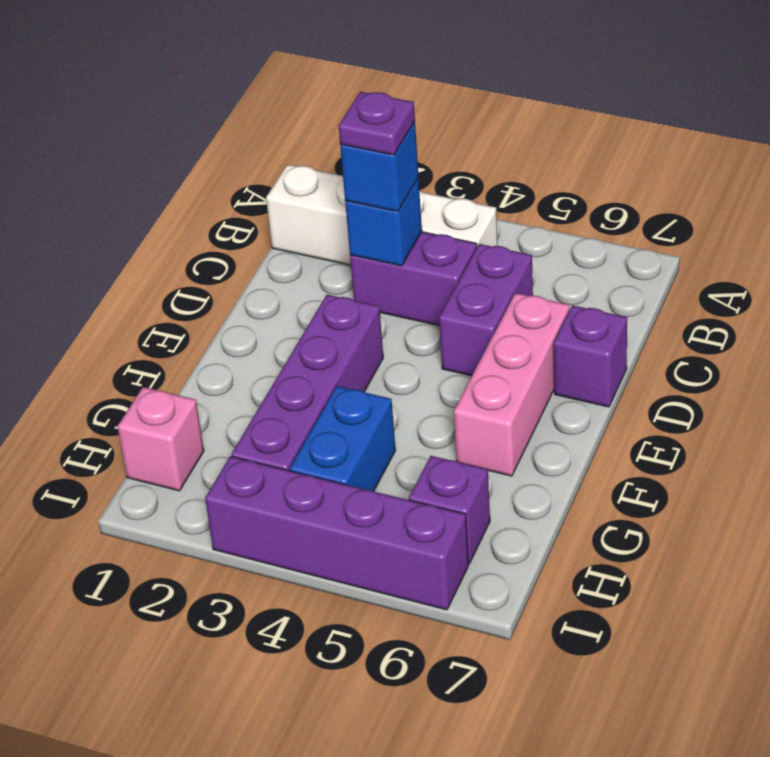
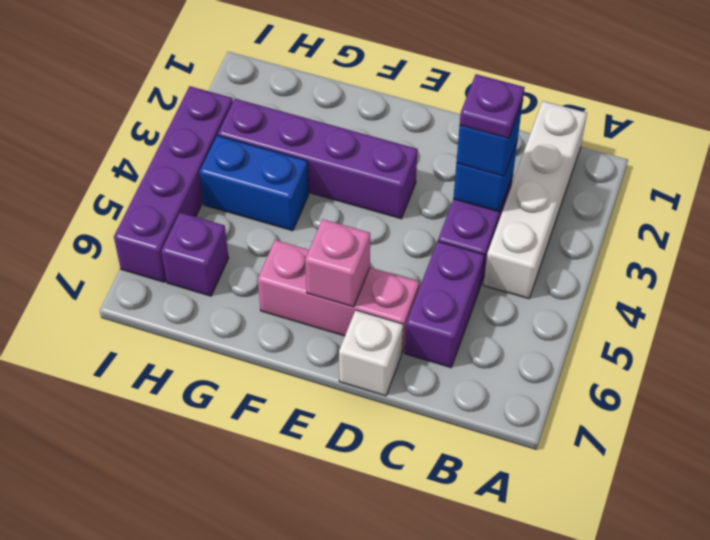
purple brick C5:D5 level 1 -> purple brick C5:C6 level 1
purple brick D7 level 1 -> white brick D7 level 1
pink brick H1 level 1 -> pink brick E6 level 2

